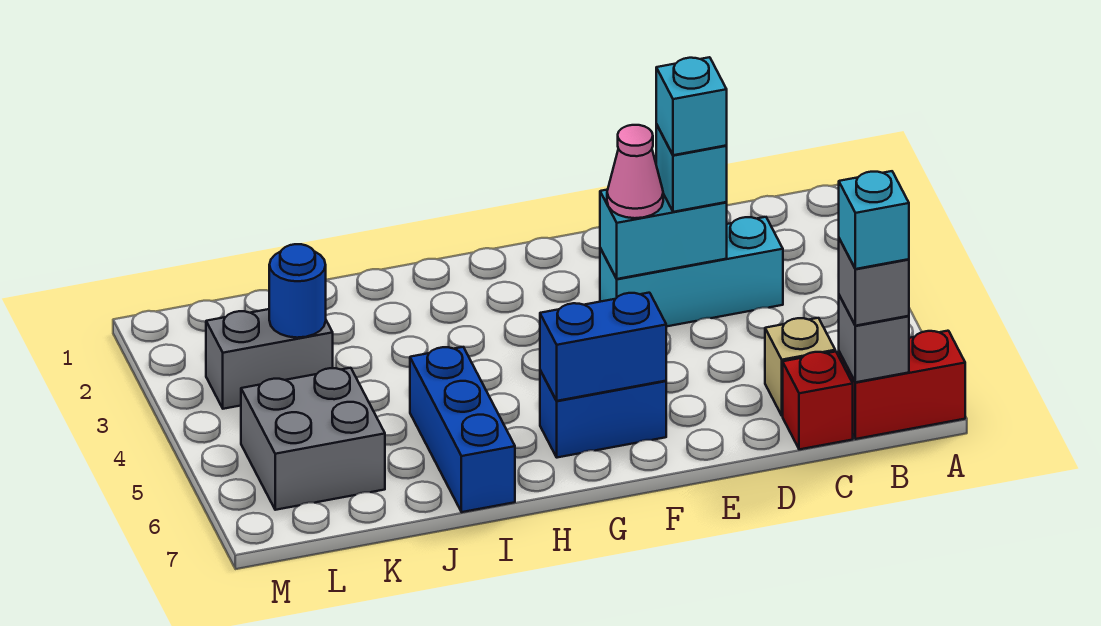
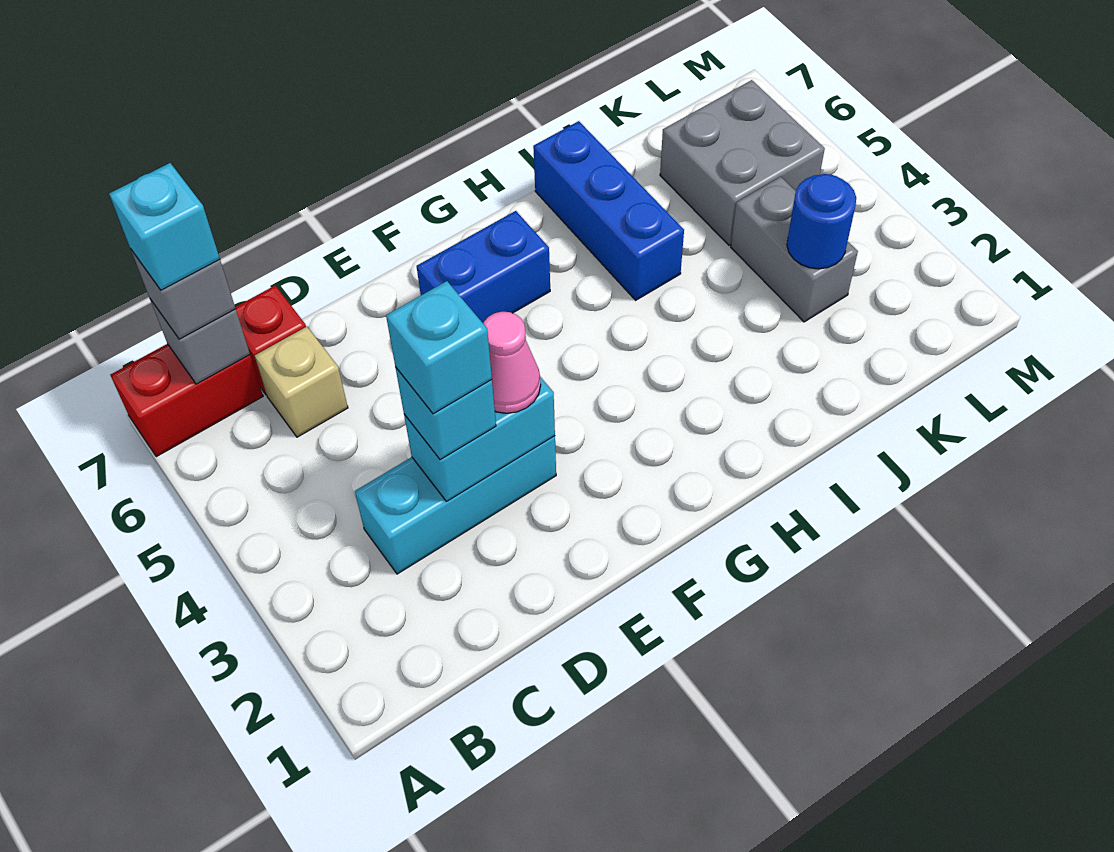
blue brick F6:G6 level 2 -> none
grey brick K3:L3 level 1 -> grey brick K3:K4 level 1

